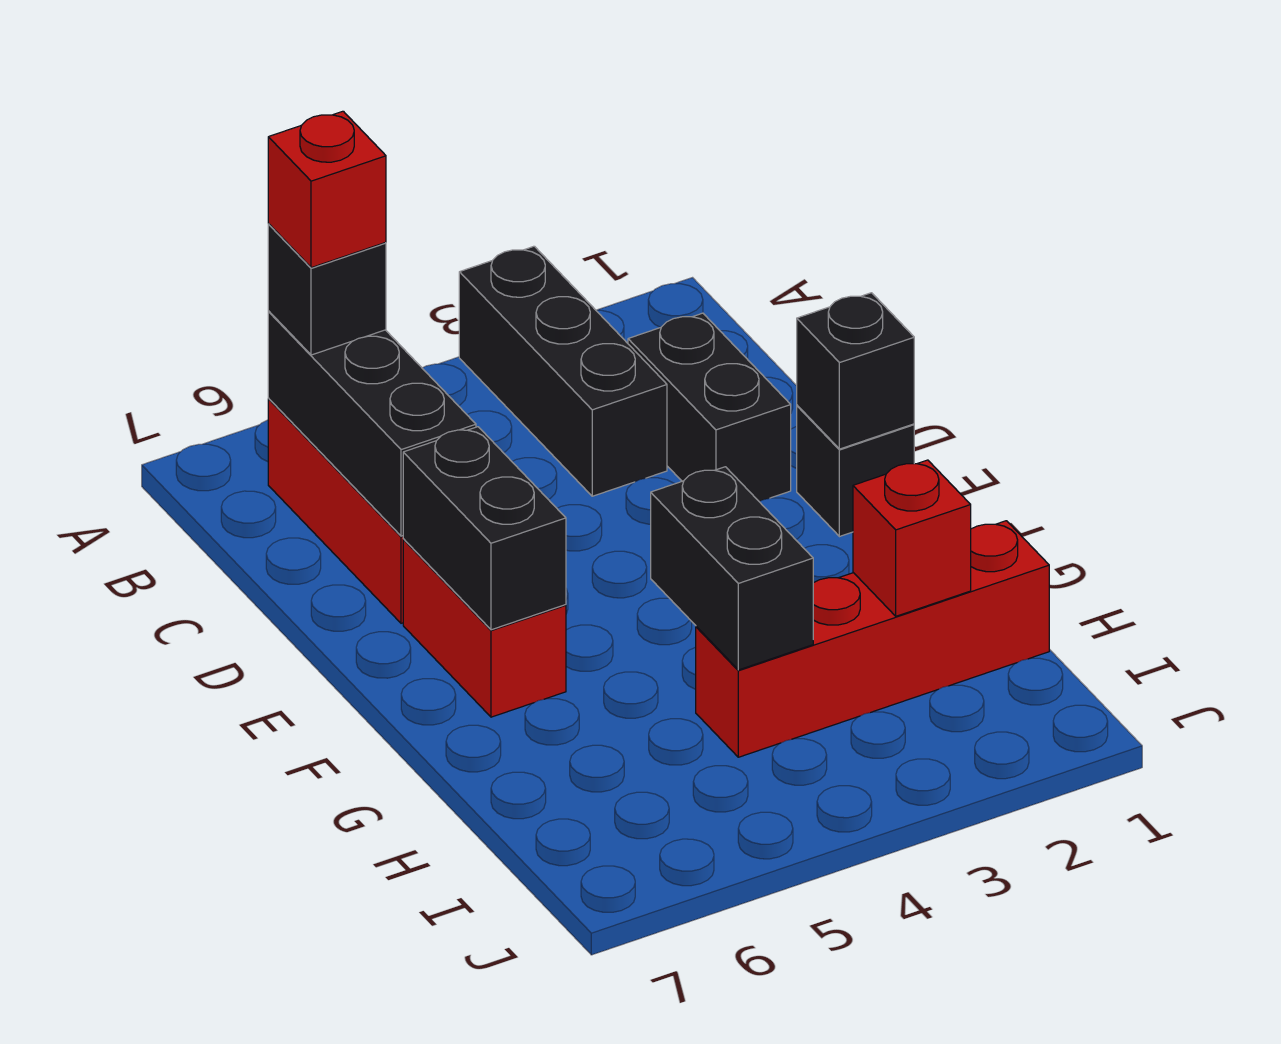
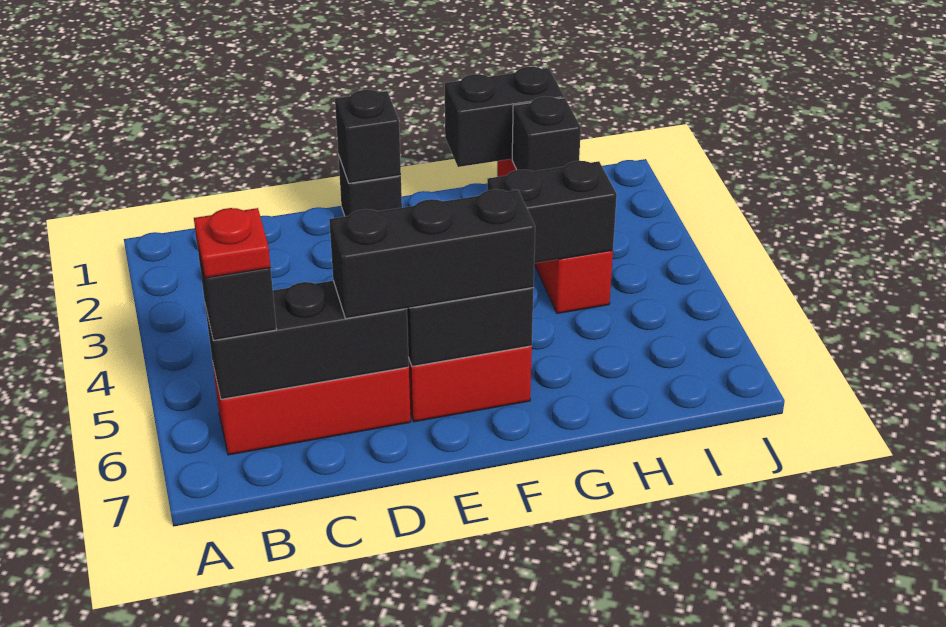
black brick A3:C3 level 1 -> black brick D6:F6 level 3
red brick B6 level 4 -> red plate B6 level 4
black brick C2:D2 level 1 -> black brick G1:H1 level 2
red brick H2 level 2 -> black brick H2 level 2

